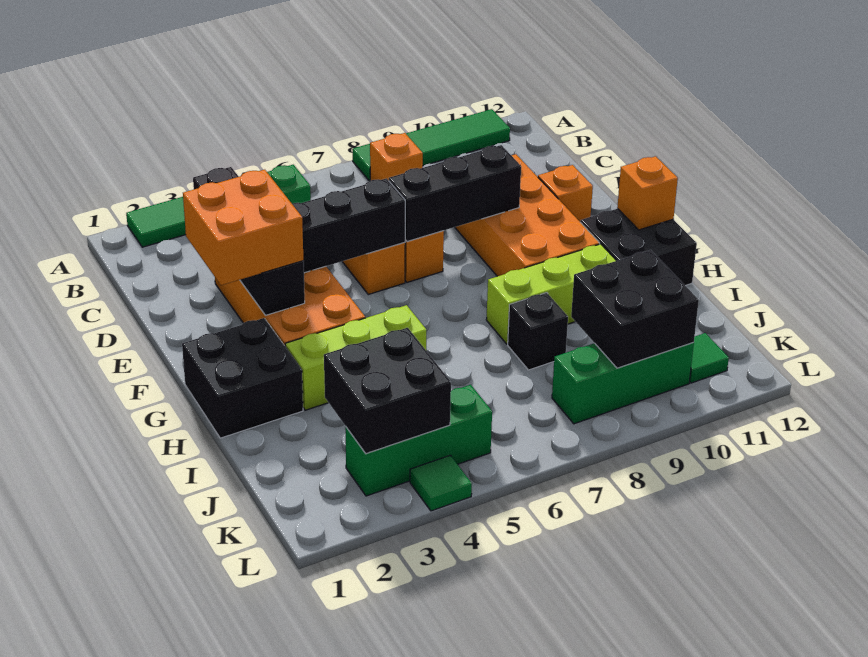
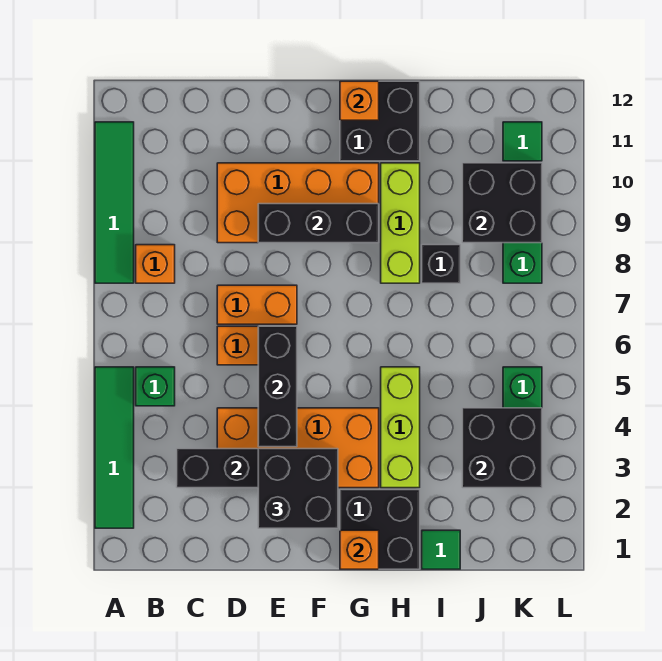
orange brick E2:F3 level 3 -> black brick E2:F3 level 3
black brick E7:E9 level 2 -> black brick E9:G9 level 2
orange brick E11 level 1 -> orange brick G1 level 2
green tile L4 level 1 -> green tile I1 level 1

